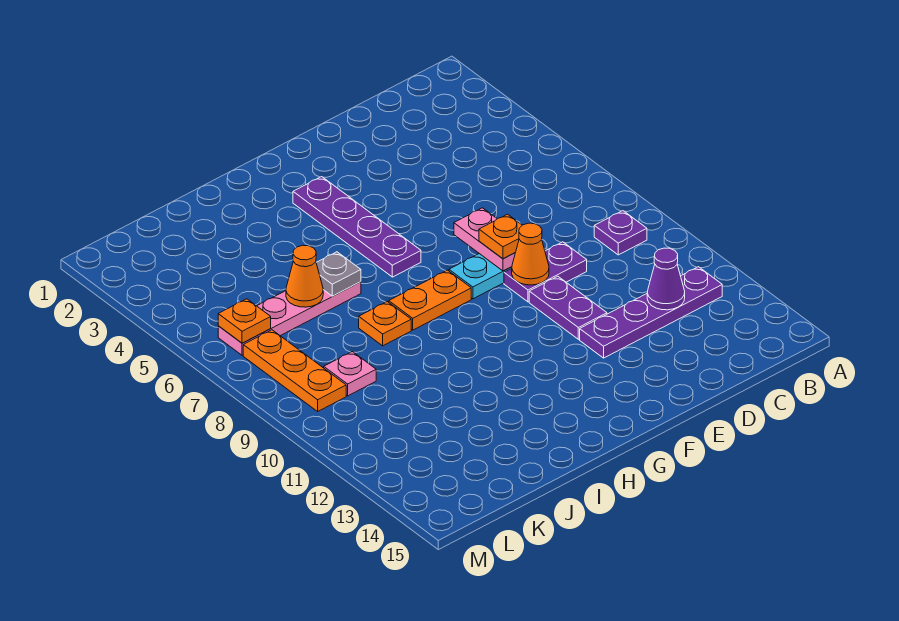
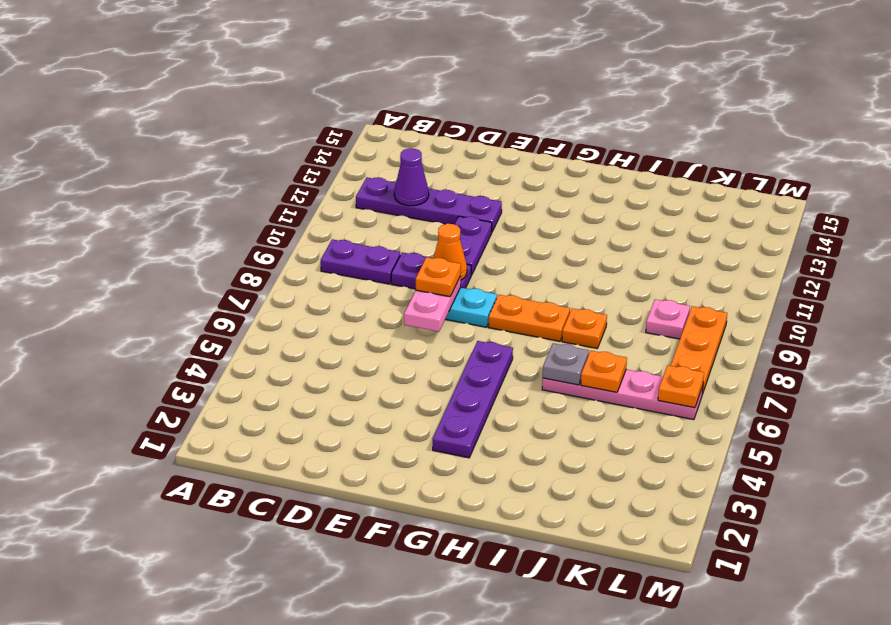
purple plate B9 level 1 -> purple plate B9:C9 level 1
orange cone J6 level 2 -> orange plate J6 level 2

